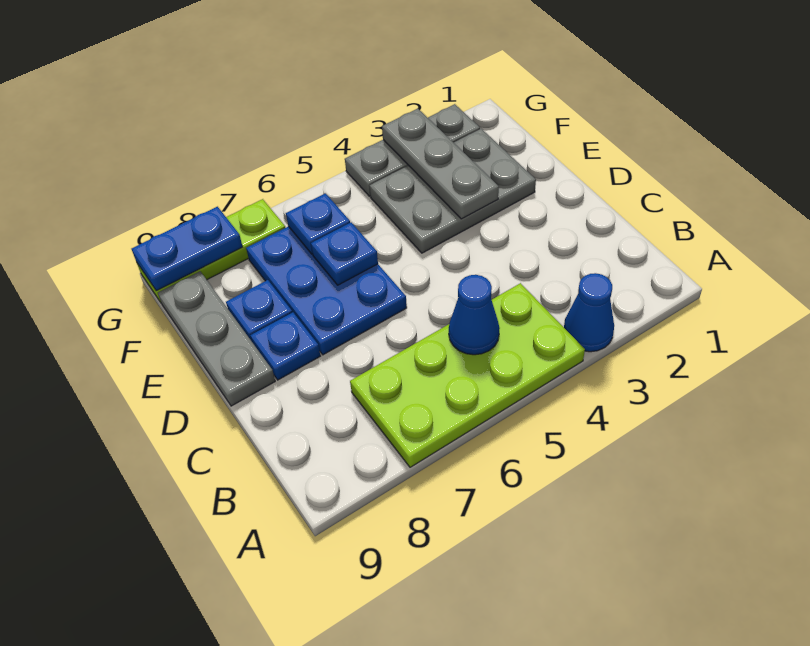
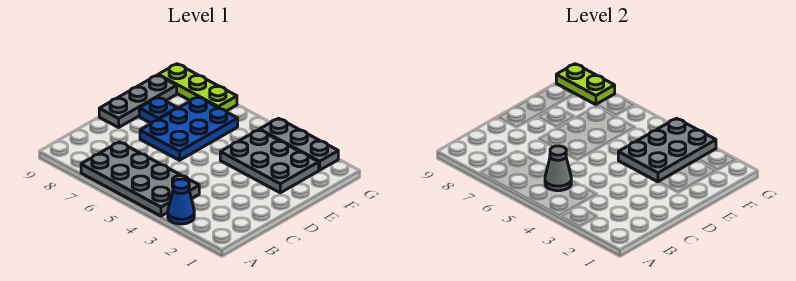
lime plate A4:B7 level 1 -> grey plate A4:B7 level 1
blue cone B5 level 2 -> grey cone B5 level 2
blue plate D8 level 1 -> none
grey plate E3:G3 level 2 -> grey plate E3:G4 level 2
blue plate E6 level 2 -> none
blue plate F6 level 2 -> none
blue plate G8:G9 level 2 -> lime plate G8:G9 level 2

